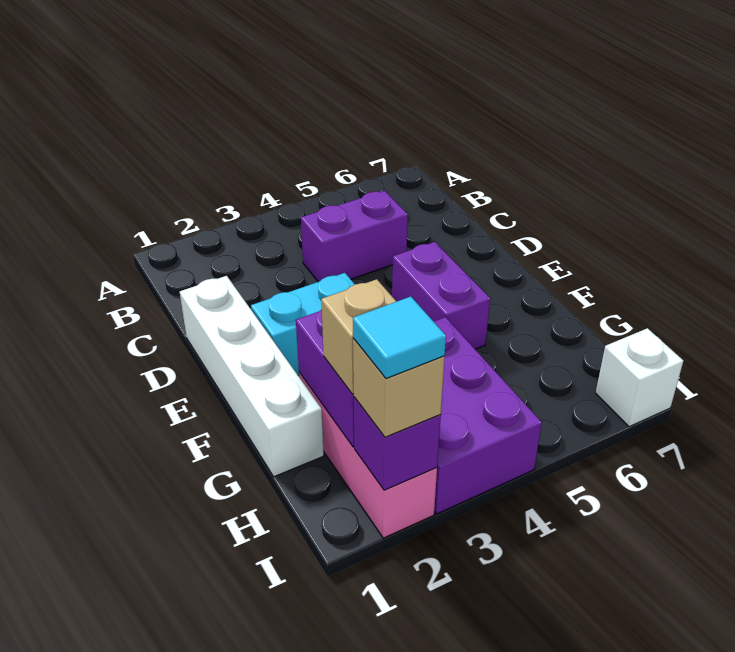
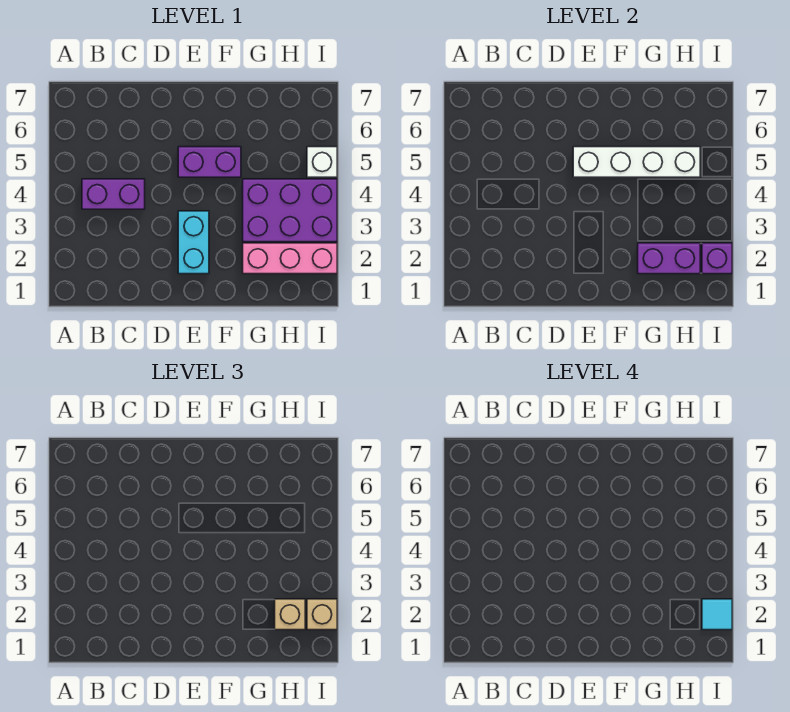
purple brick C4:C5 level 1 -> purple brick B4:C4 level 1
white brick D1:G1 level 1 -> white brick E5:H5 level 2
white brick I7 level 1 -> white brick I5 level 1

